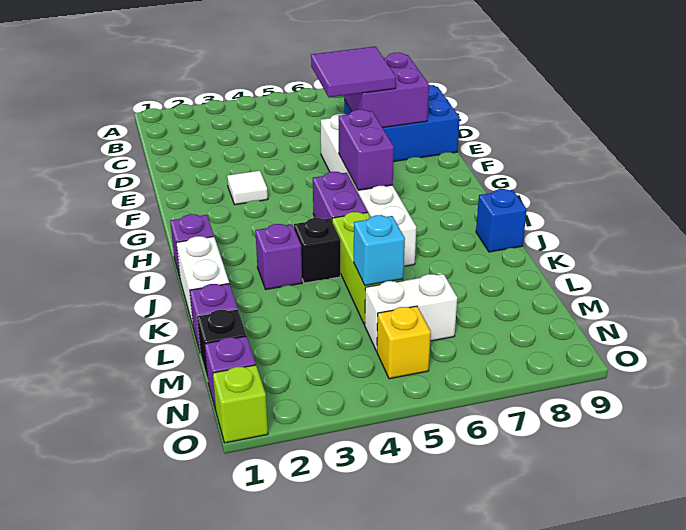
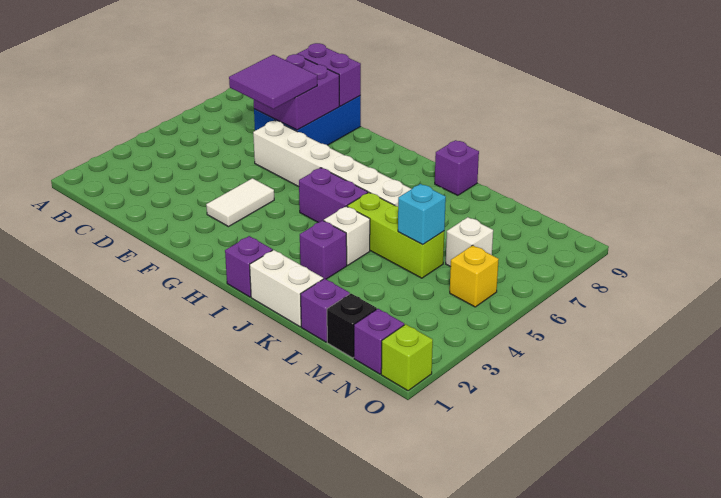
white tile F3 level 1 -> white tile F3:F4 level 1
purple brick G6:H6 level 2 -> purple brick D9:E9 level 2
black brick J4 level 1 -> white brick J4 level 1
blue brick J9 level 1 -> purple brick J9 level 1
white brick M5:M6 level 1 -> white brick M6 level 1

